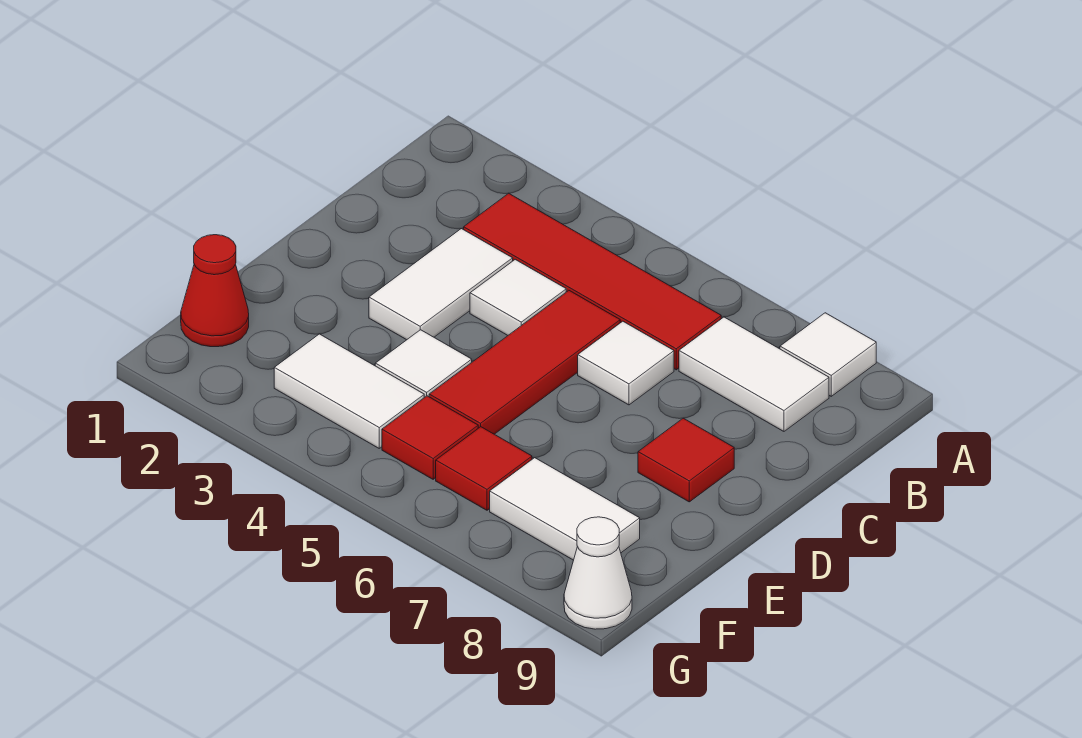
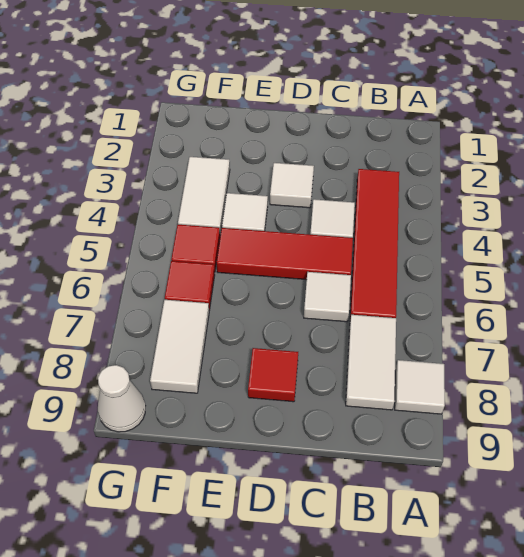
white tile C3:D3 level 1 -> white tile D3 level 1
red cone F1 level 1 -> none

